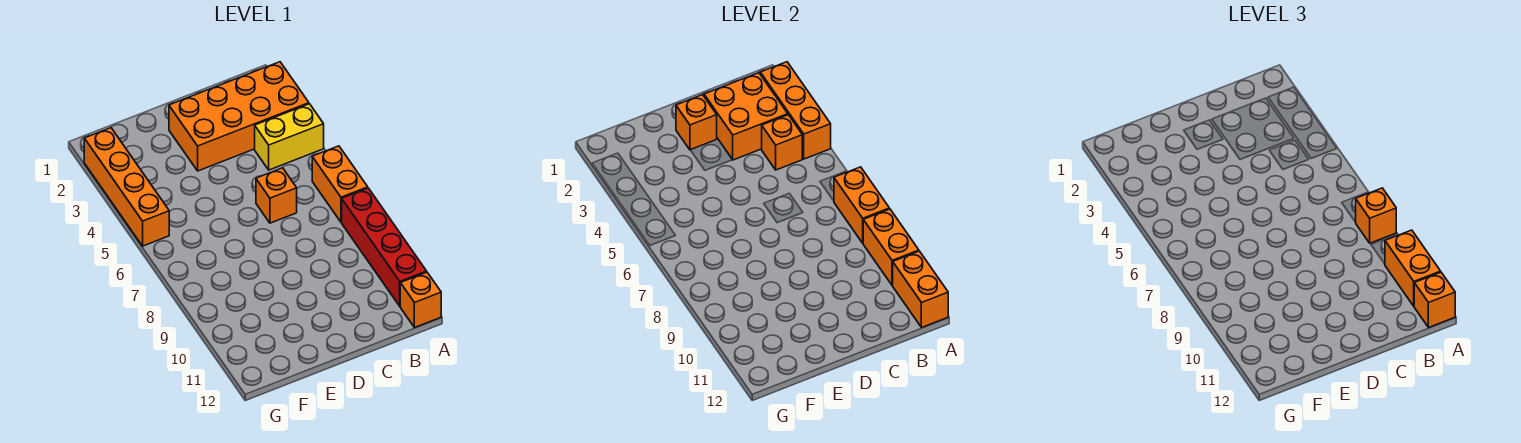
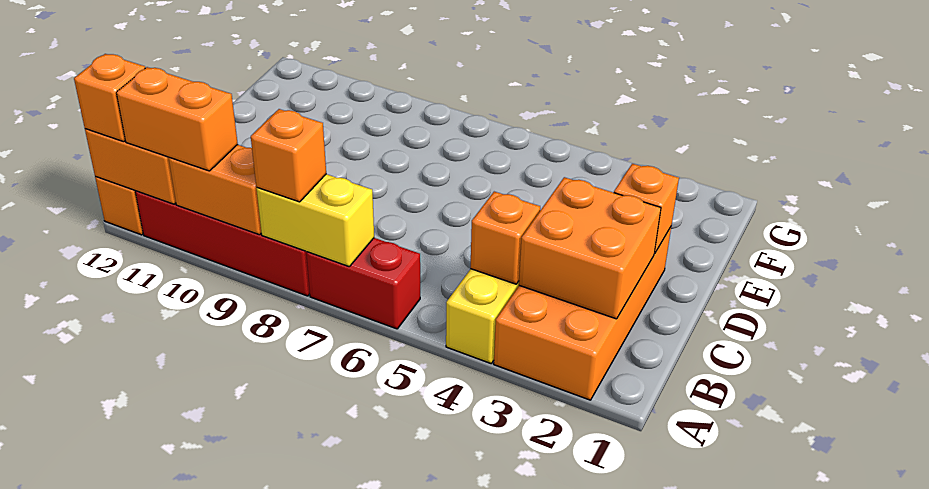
orange brick A2:A4 level 2 -> none
orange brick A6:A7 level 1 -> red brick A6:A7 level 1
orange brick A7:A8 level 2 -> yellow brick A7:A8 level 2
orange brick C6 level 1 -> none
orange brick G2:G5 level 1 -> none

